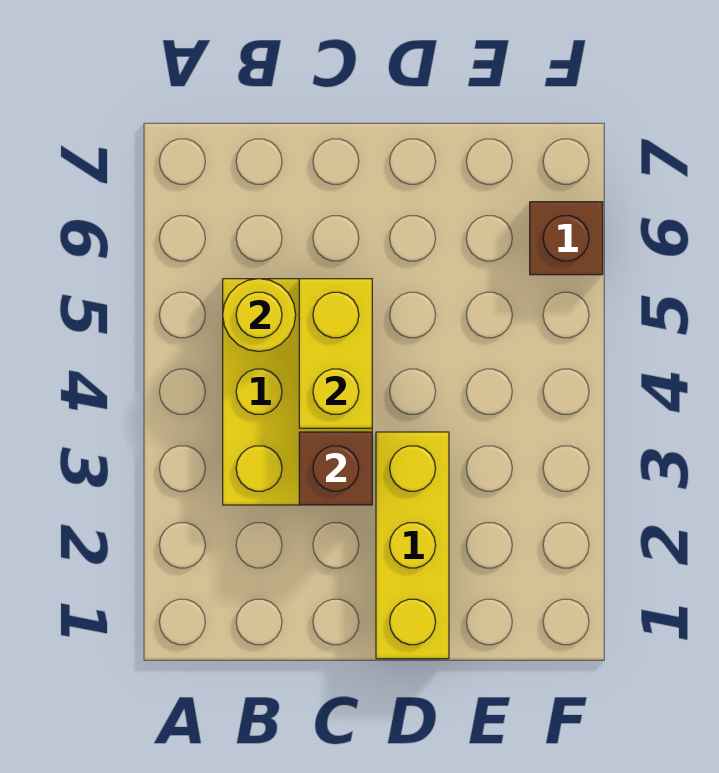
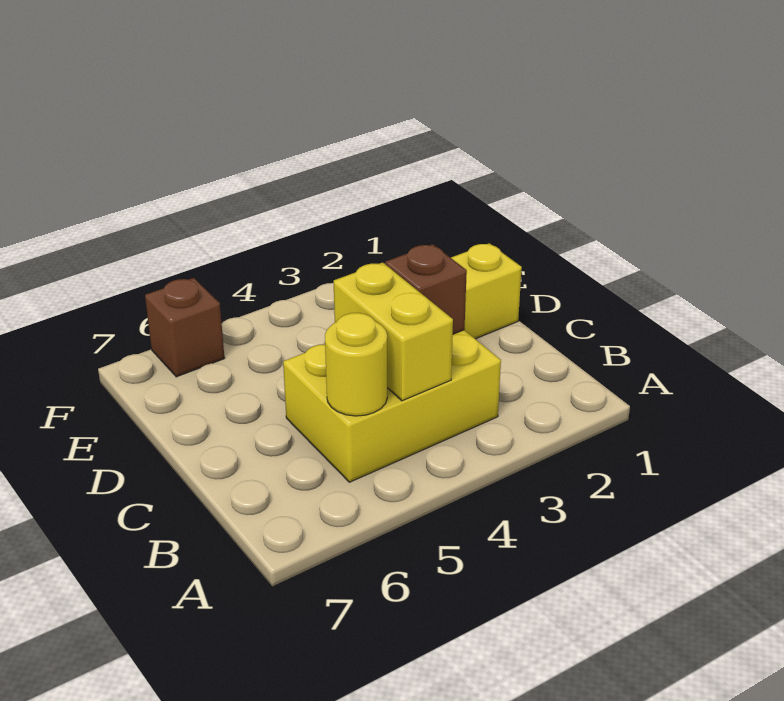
yellow brick C4:C5 level 2 -> yellow brick B4:C4 level 2

